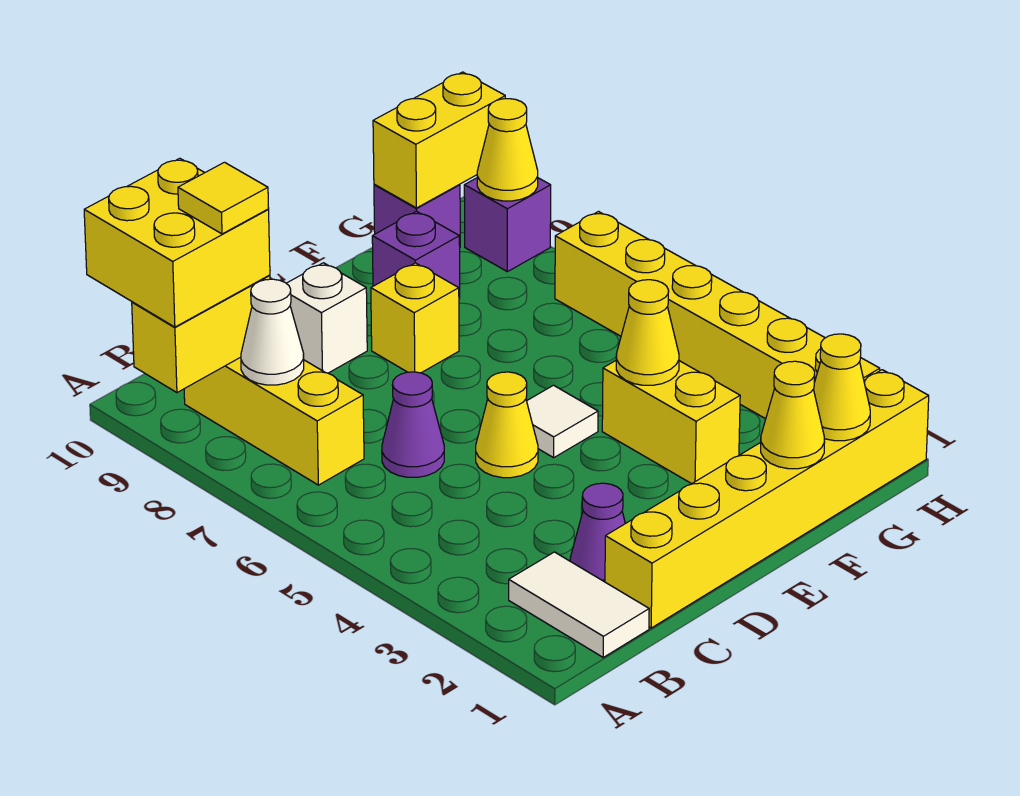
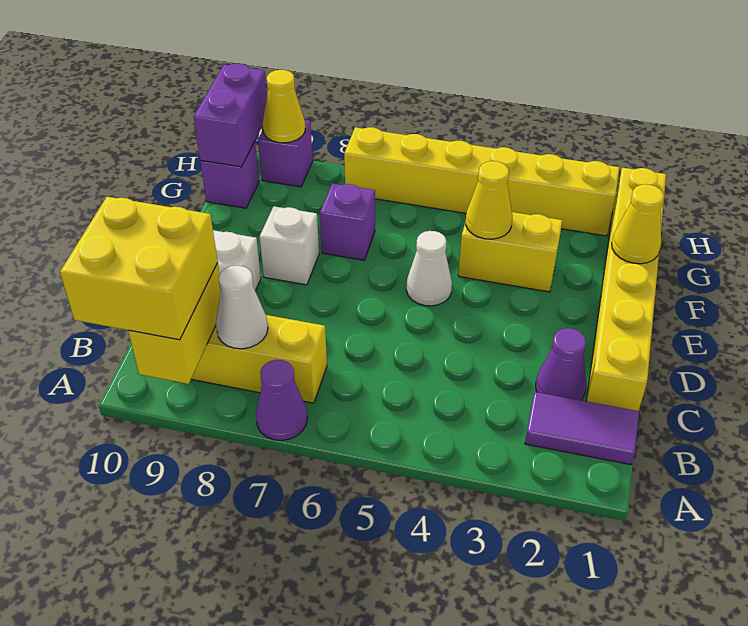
white tile B1:B2 level 1 -> purple tile B1:B2 level 1
yellow tile B9 level 4 -> none
purple cone C6 level 1 -> purple cone A7 level 1
yellow cone D5 level 1 -> none
white tile E5 level 1 -> white cone E5 level 1
yellow brick E8 level 1 -> white brick E8 level 1
purple brick F9 level 1 -> purple brick F7 level 1
yellow cone G1 level 2 -> none
yellow brick G10:H10 level 2 -> purple brick G10:H10 level 2

